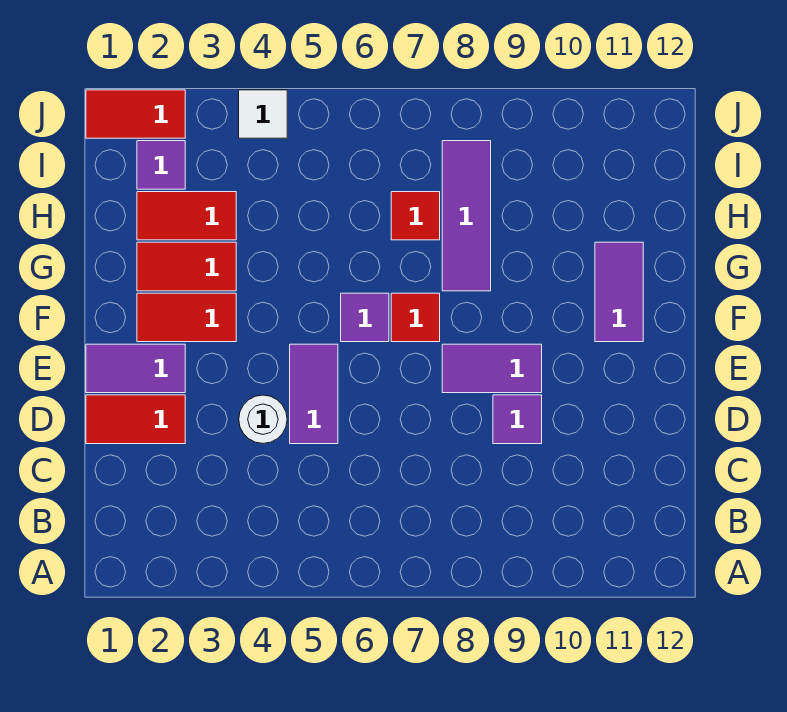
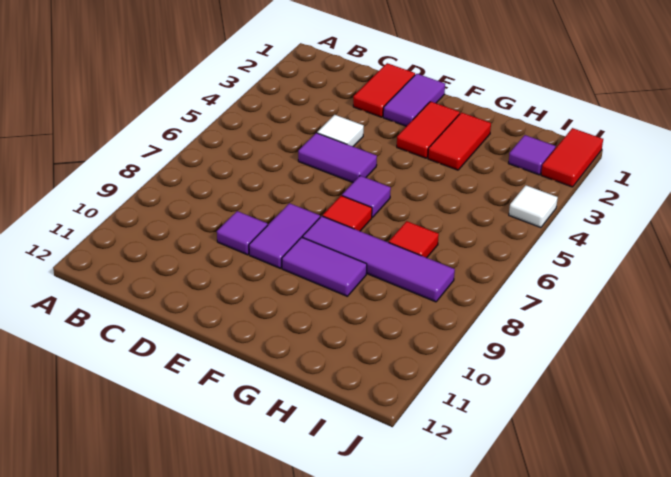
white round brick D4 level 1 -> white tile D4 level 1
purple tile F11:G11 level 1 -> purple tile F9:G9 level 1
purple tile G8:I8 level 1 -> purple tile F8:I8 level 1
red tile H2:H3 level 1 -> none

